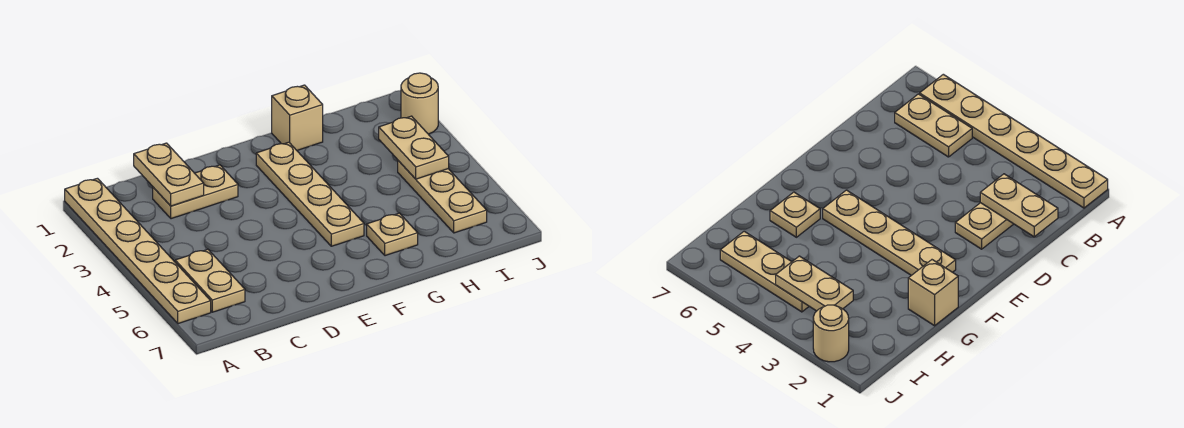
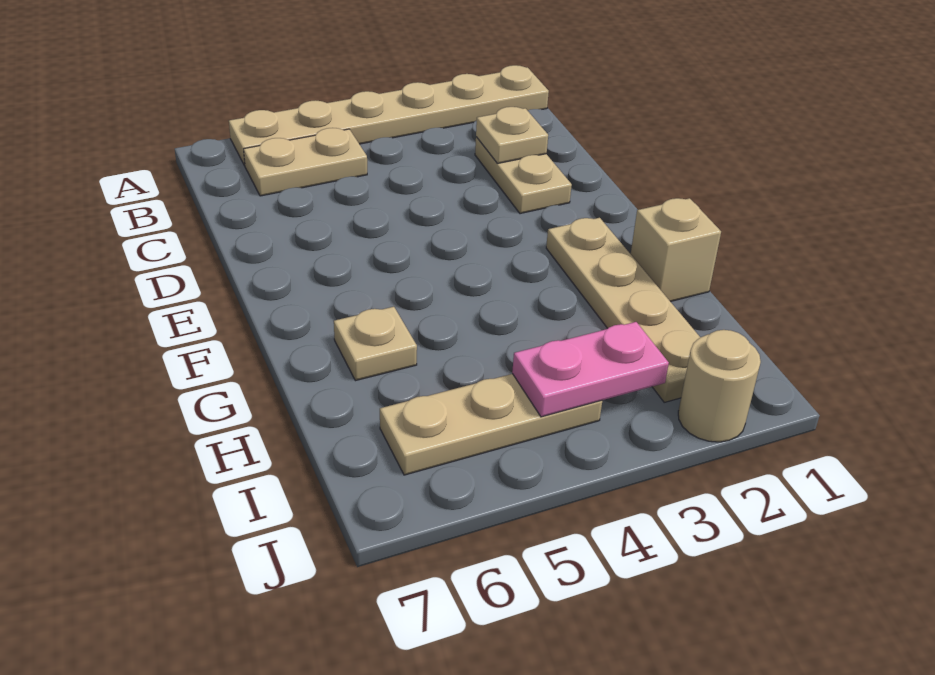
tan plate C1:C2 level 2 -> tan plate C2 level 2
tan plate F2:F5 level 1 -> tan plate F2:I2 level 1
tan plate I3:I4 level 2 -> pink plate I3:I4 level 2

